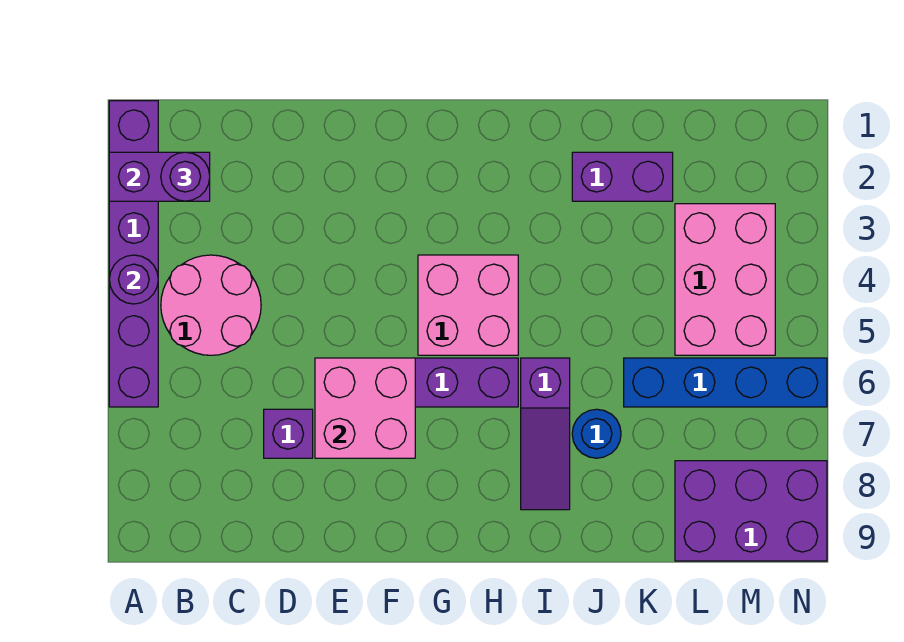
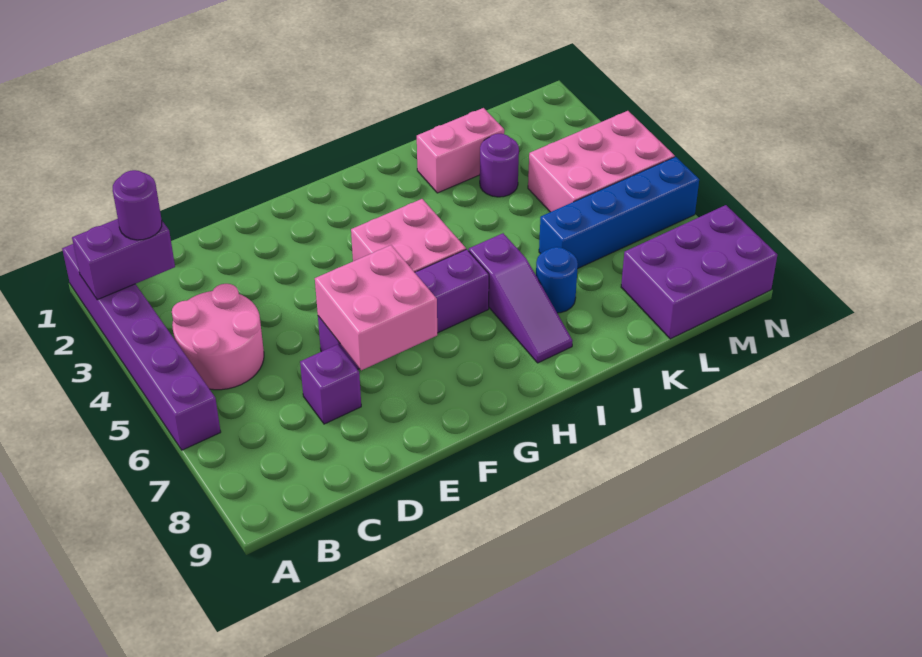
purple round brick A4 level 2 -> purple round brick K3 level 1
purple brick J2:K2 level 1 -> pink brick J2:K2 level 1
pink brick L3:M5 level 1 -> pink brick L4:N5 level 1

